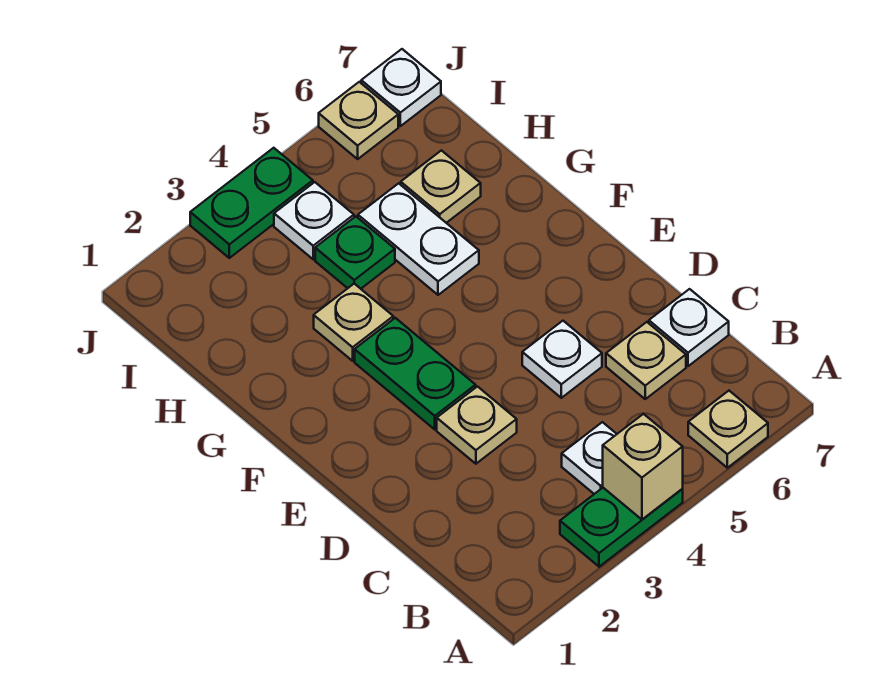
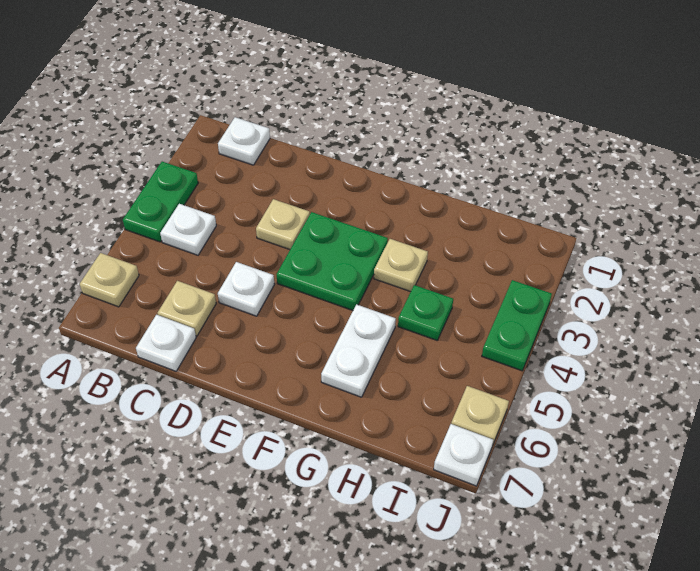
tan brick A4 level 2 -> none
green plate E3:F3 level 1 -> green plate E3:F4 level 1
white plate G5:H5 level 1 -> white plate G5:G6 level 1
tan plate H6 level 1 -> none
white plate I4 level 1 -> white plate B1 level 1

